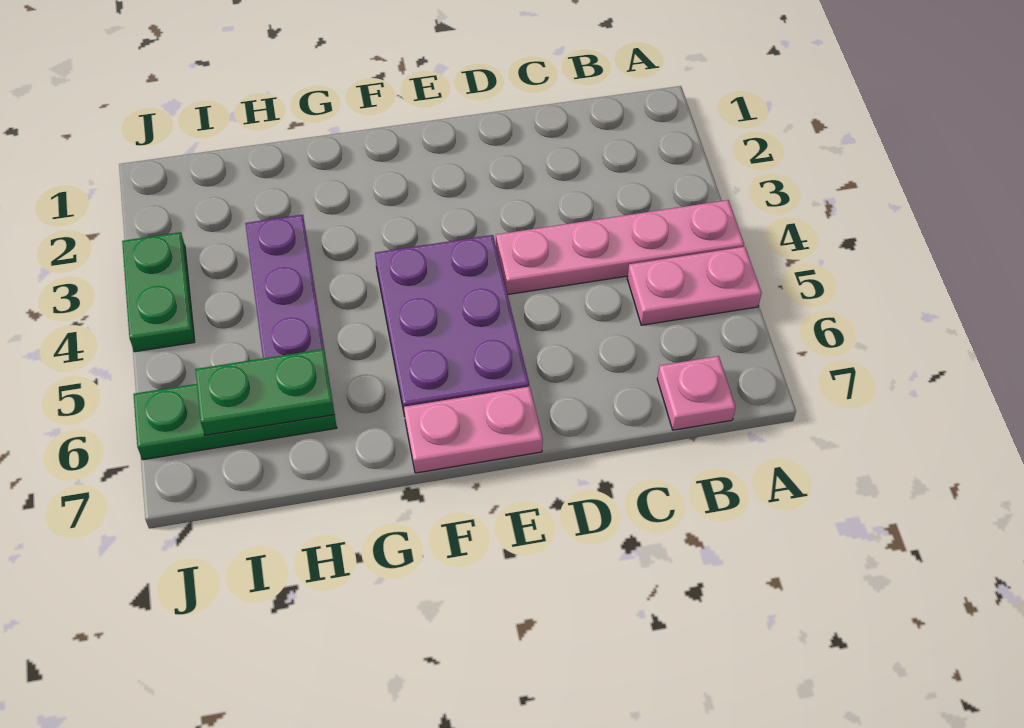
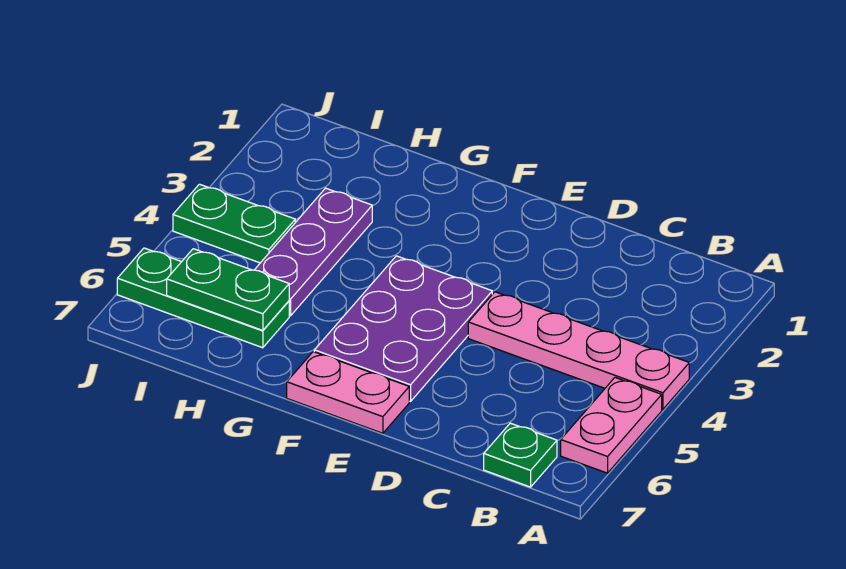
pink plate A5:B5 level 1 -> pink plate A5:A6 level 1
pink plate B7 level 1 -> green plate B7 level 1
green plate J3:J4 level 1 -> green plate I4:J4 level 1

